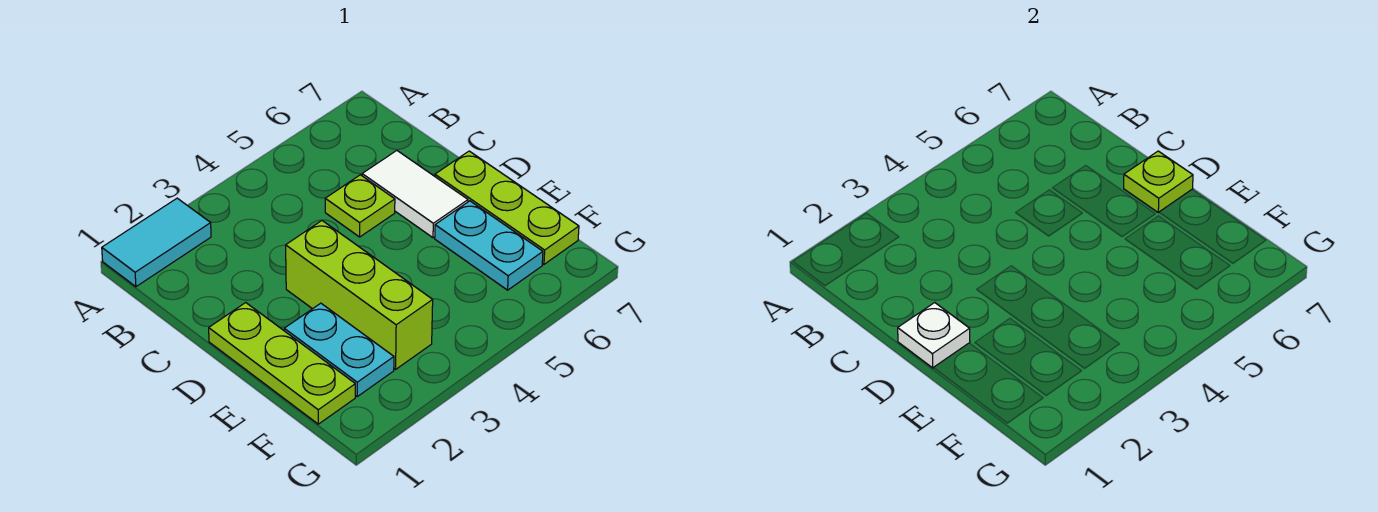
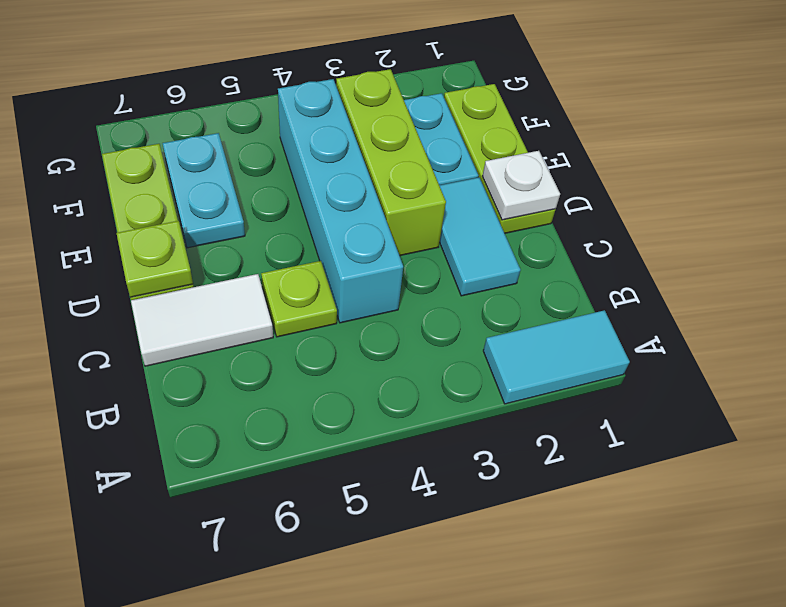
none -> cyan tile C2:D2 level 1
none -> cyan brick C4:F4 level 1
white tile C6:D6 level 1 -> white tile C6:C7 level 1

